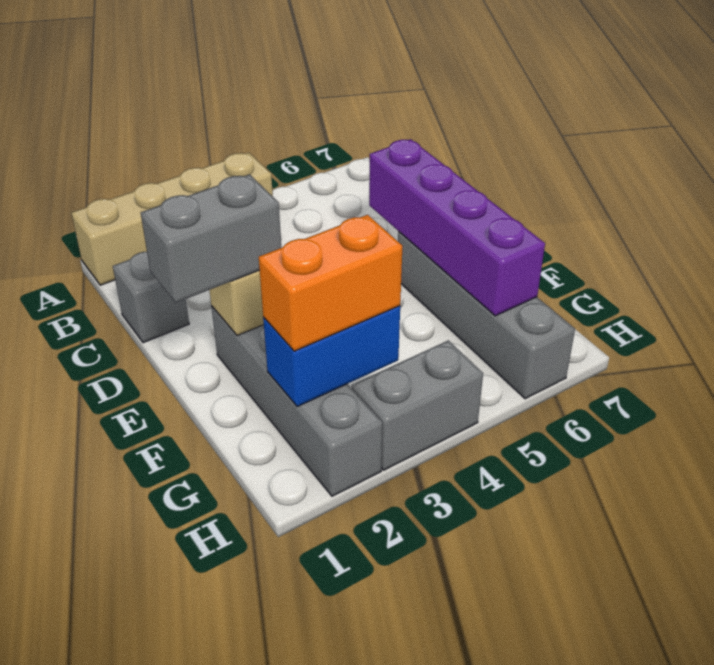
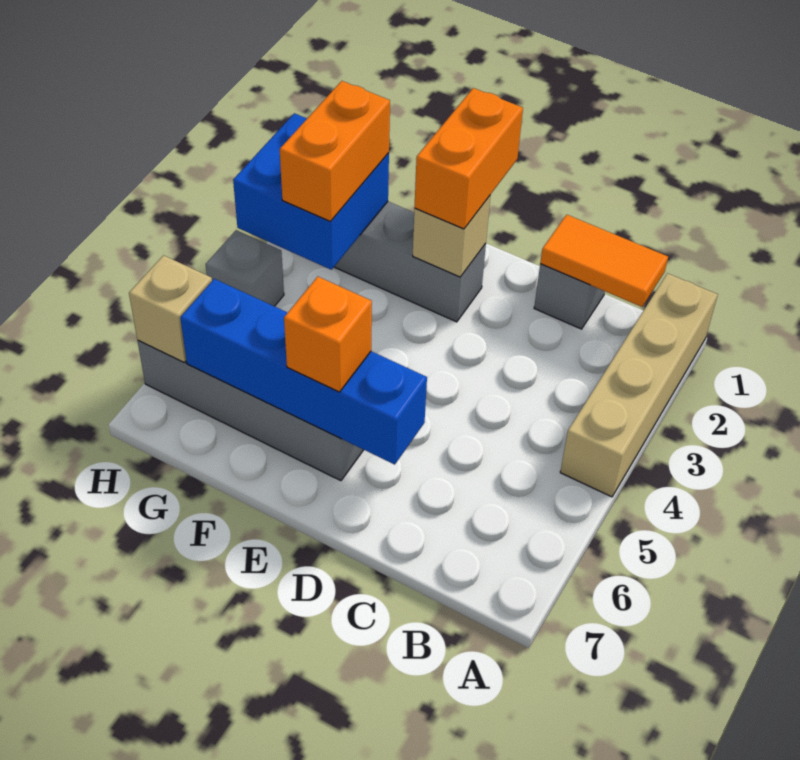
none -> orange tile B1:C1 level 2
purple brick D6:G6 level 2 -> blue brick D6:G6 level 2
grey brick E1:E2 level 3 -> orange brick E1:E2 level 3
none -> orange brick E6 level 3
blue brick G2:G3 level 2 -> blue brick G2:H3 level 2
grey brick H3:H4 level 1 -> grey brick H4 level 1
none -> tan brick H6 level 2

